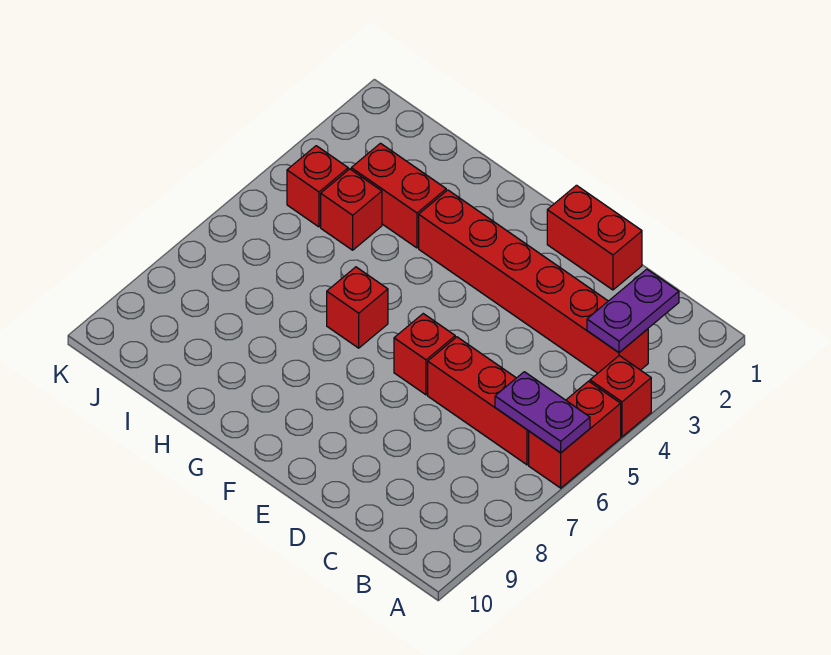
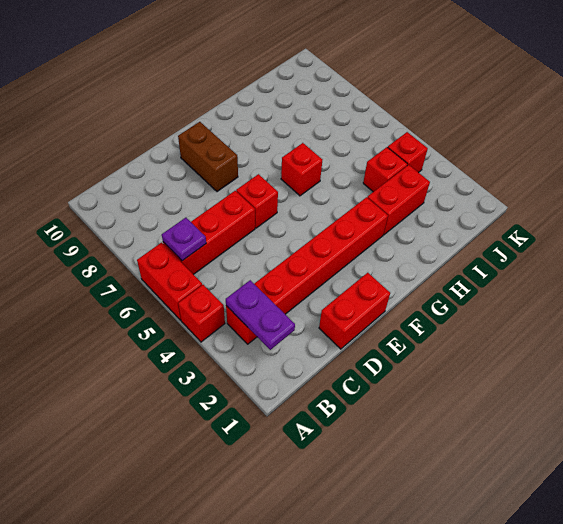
purple plate A6:B6 level 2 -> purple plate B6 level 2
none -> brown brick E8:E9 level 1

